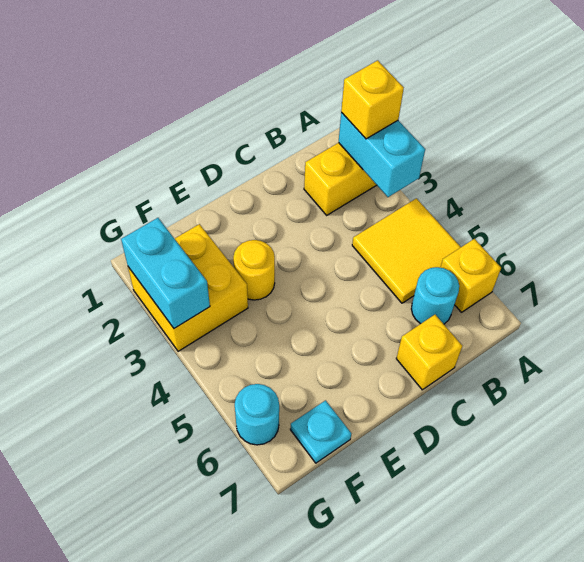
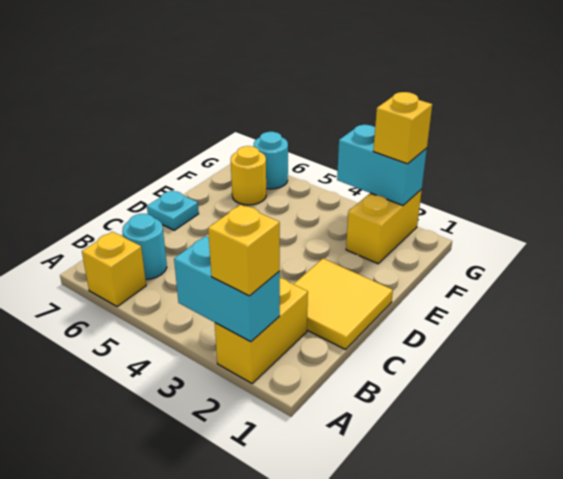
yellow tile A4:B5 level 1 -> yellow tile C1:D2 level 1
yellow brick C7 level 1 -> yellow brick G2 level 3
yellow round brick E3 level 1 -> yellow round brick F6 level 1
yellow brick F2:G3 level 1 -> yellow brick F2:G2 level 1
cyan plate F7 level 1 -> cyan plate D7 level 1

